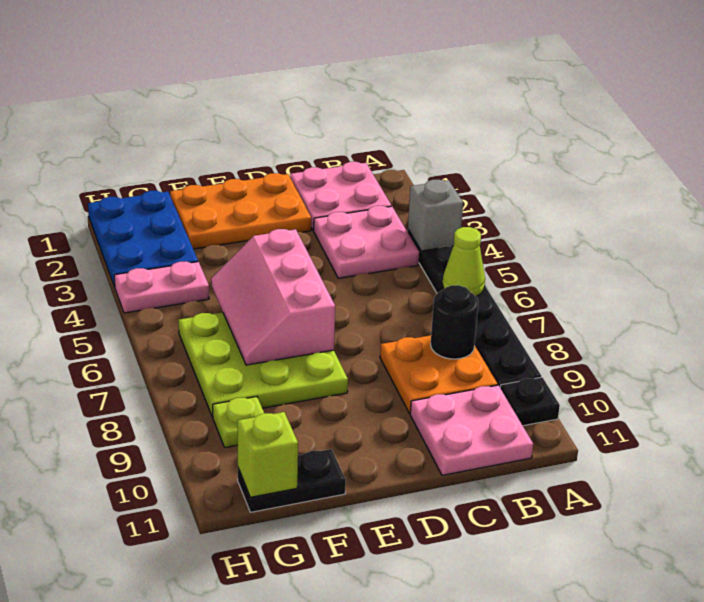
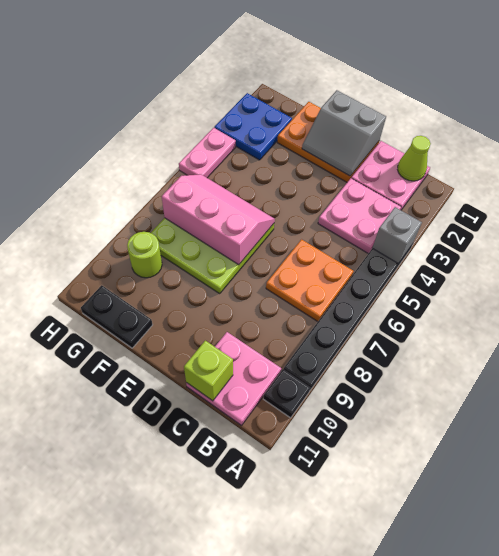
lime cone A6 level 2 -> lime cone B1 level 2
orange plate B8:C9 level 1 -> orange plate B6:C7 level 1
black round brick B8 level 2 -> none
none -> grey slope D1:E2 level 2 top 1
pink slope E5:F7 level 2 top E -> pink slope E6:G7 level 2 top 7
blue plate G1:H3 level 1 -> blue plate G2:H3 level 1
pink plate G4:H4 level 1 -> pink plate H4:H5 level 1
lime plate G9 level 1 -> lime round brick G9 level 1
lime brick G11 level 2 -> lime brick C11 level 2

